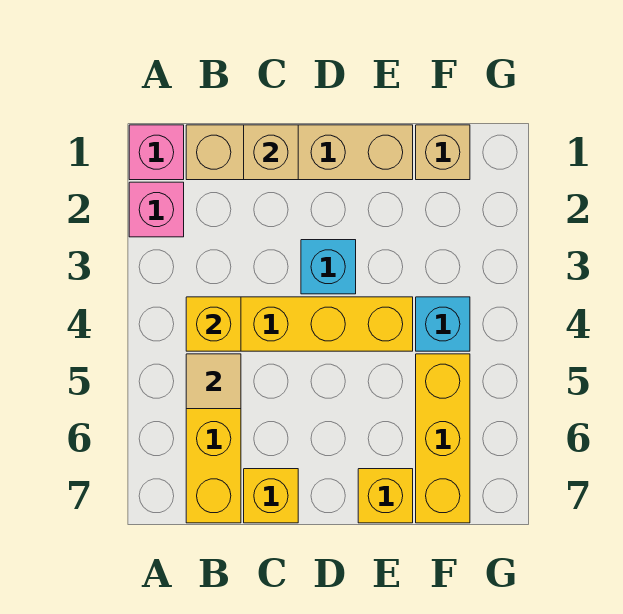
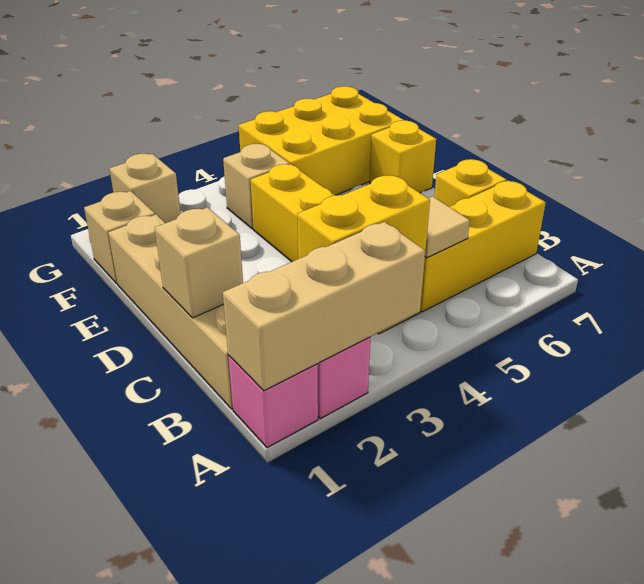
none -> tan brick A1:A3 level 2
yellow brick B4 level 2 -> yellow brick B3:B4 level 2
cyan brick D3 level 1 -> none
cyan brick F4 level 1 -> tan brick F4 level 1
yellow brick F5:F7 level 1 -> yellow brick F5:G7 level 1
none -> tan brick G2 level 1

